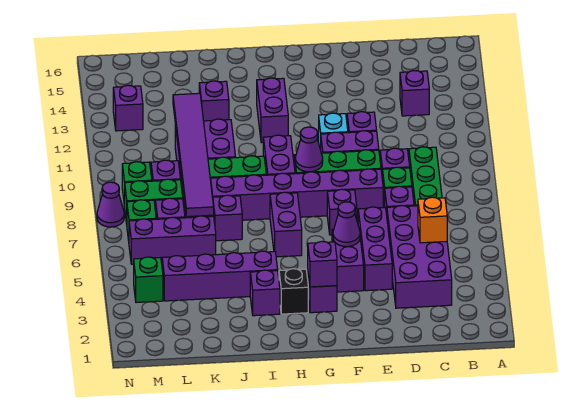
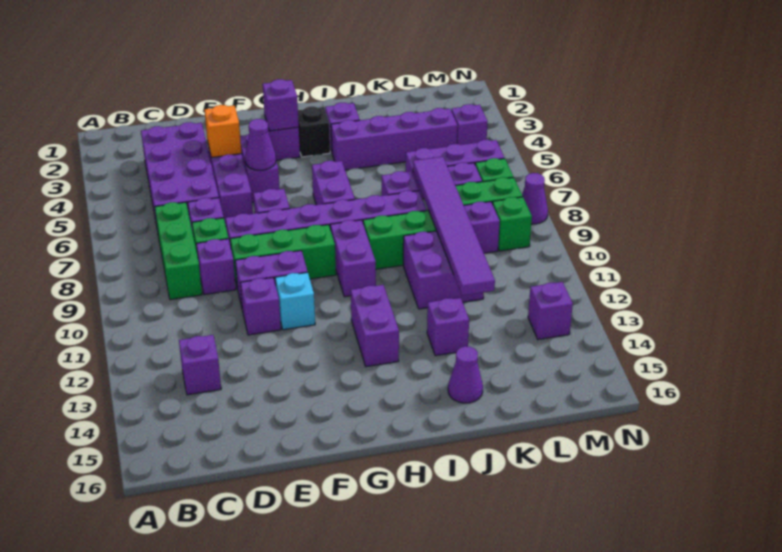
orange brick C5 level 2 -> orange brick E4 level 2
purple cone G9 level 2 -> purple cone J15 level 1
green brick M4 level 1 -> purple brick M4 level 1

